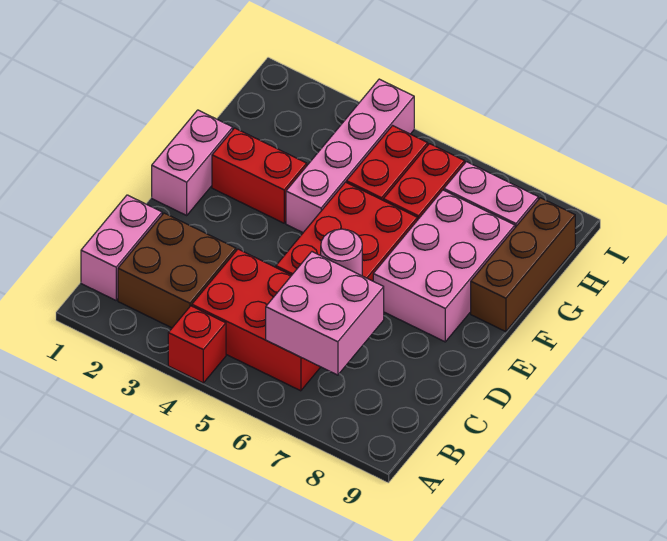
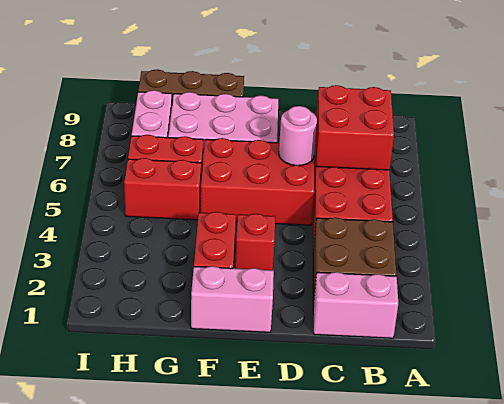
red brick A4 level 1 -> red brick E3 level 1
pink brick B6:C7 level 2 -> red brick B6:C7 level 2
pink brick F4:I4 level 1 -> none

